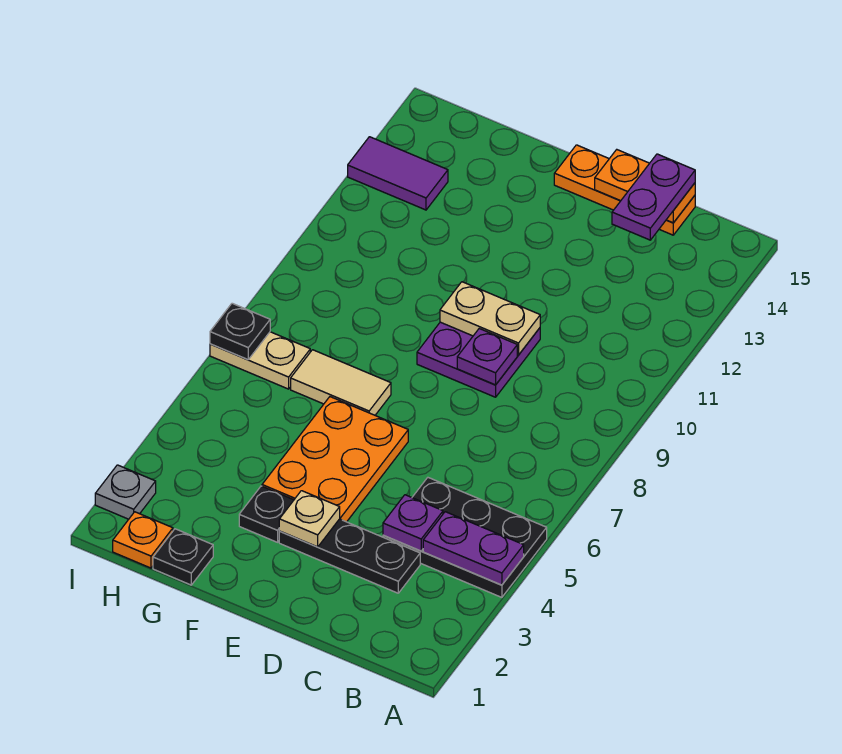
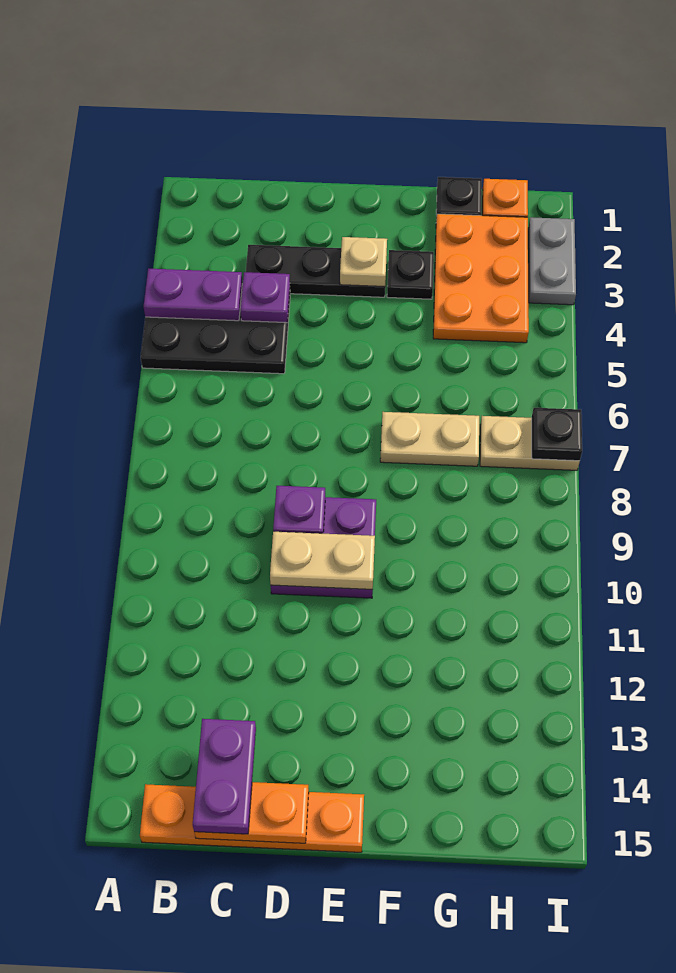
orange plate C15:E15 level 1 -> orange plate B15:E15 level 1
orange plate E4:F6 level 1 -> orange plate G2:H4 level 1
tan tile F7:G7 level 1 -> tan plate F7:G7 level 1
purple tile H13:I13 level 1 -> none
grey plate I2 level 1 -> grey plate I2:I3 level 1

